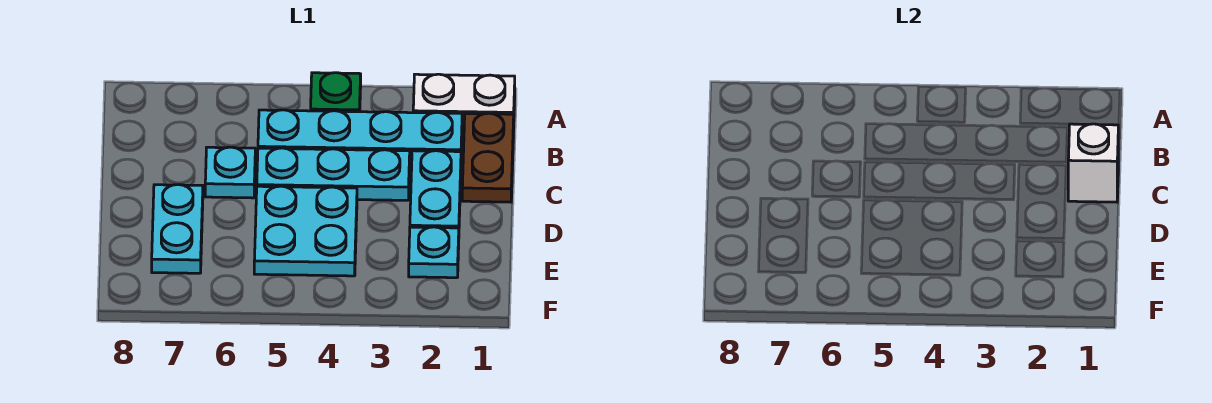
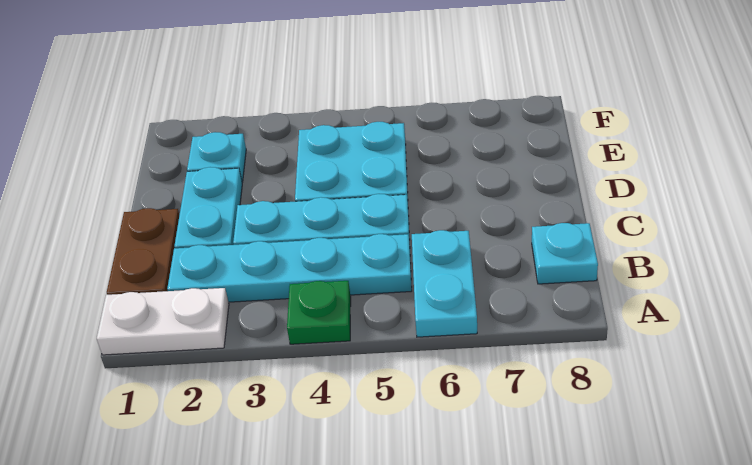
white brick C1 level 2 -> none
cyan plate C6 level 1 -> cyan plate B8 level 1
cyan plate D7:E7 level 1 -> cyan plate A6:B6 level 1

